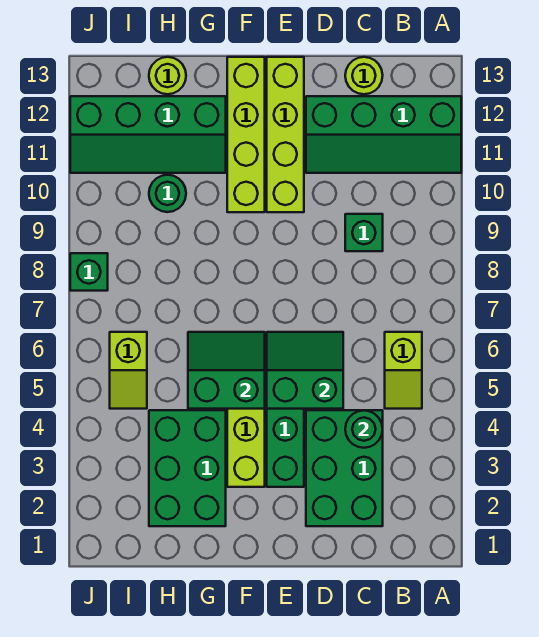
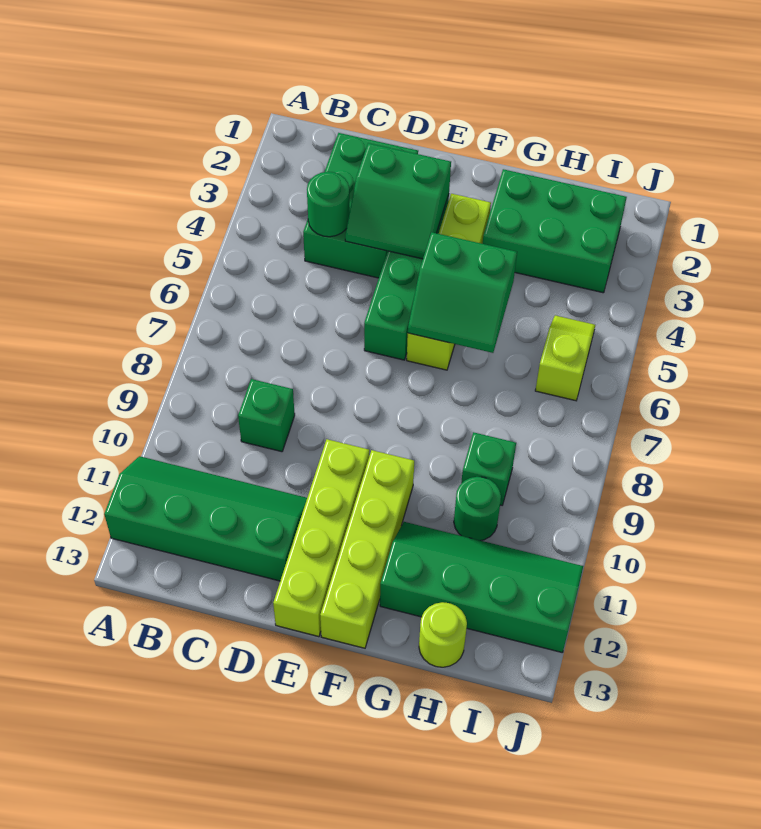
lime slope B5:B6 level 1 top 6 -> none
lime round brick C13 level 1 -> none
green slope D5:E6 level 2 top 5 -> green slope D3:E4 level 2 top 3
green brick G2:H4 level 1 -> green brick G2:I3 level 1
green brick J8 level 1 -> green brick H9 level 1

